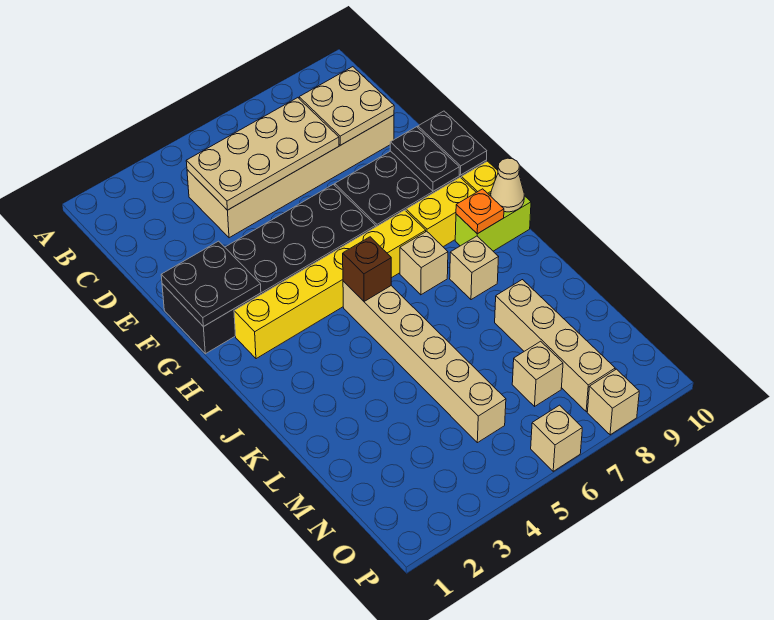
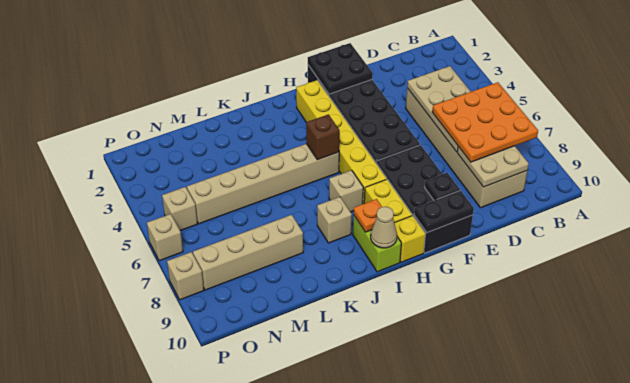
none -> orange plate B6:D8 level 3
black plate F9:G9 level 2 -> black plate F9 level 2
tan brick N7 level 1 -> tan brick O5 level 1

